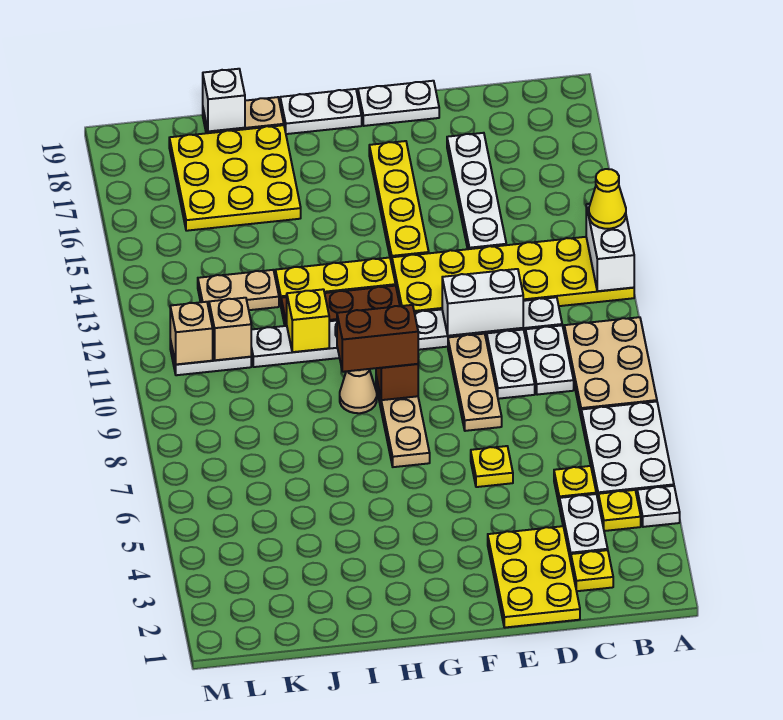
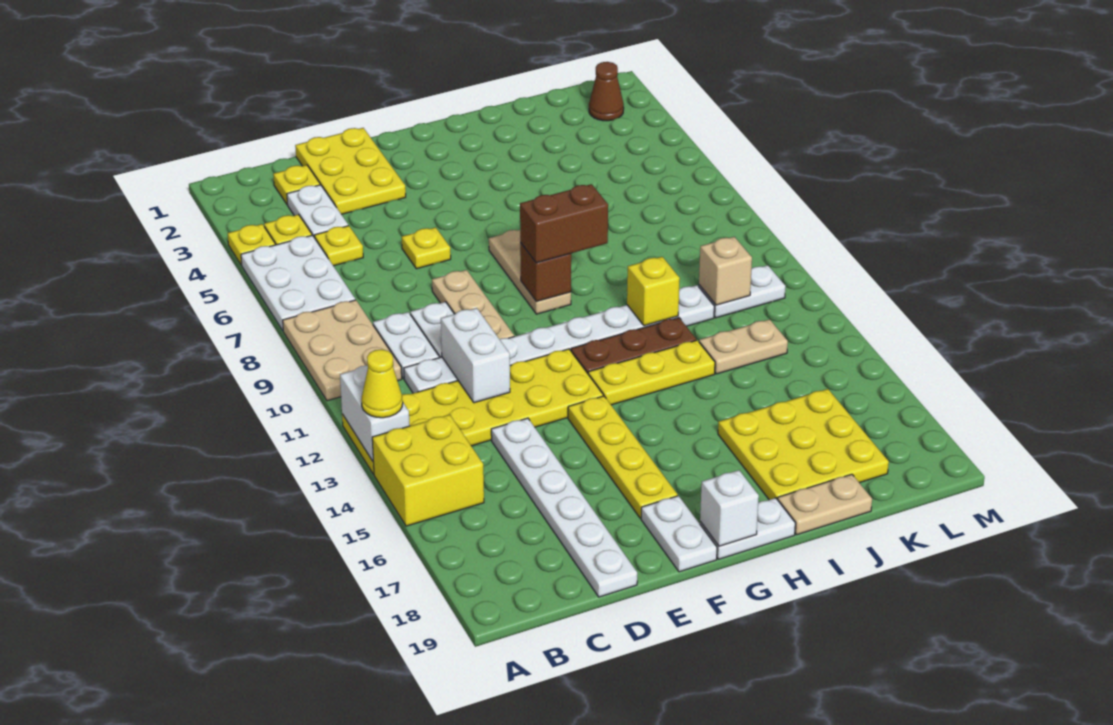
white plate A4 level 1 -> yellow plate A4 level 1
none -> yellow brick A14:B15 level 1
white brick D11:E11 level 2 -> white brick D11:D12 level 2
white plate D14:D17 level 1 -> white plate D14:D19 level 1
white plate E19:F19 level 1 -> white plate F18:F19 level 1
tan cone H9 level 1 -> none
white brick J19 level 2 -> white brick G19 level 2
none -> brown cone L2 level 1
tan brick L11 level 2 -> none

